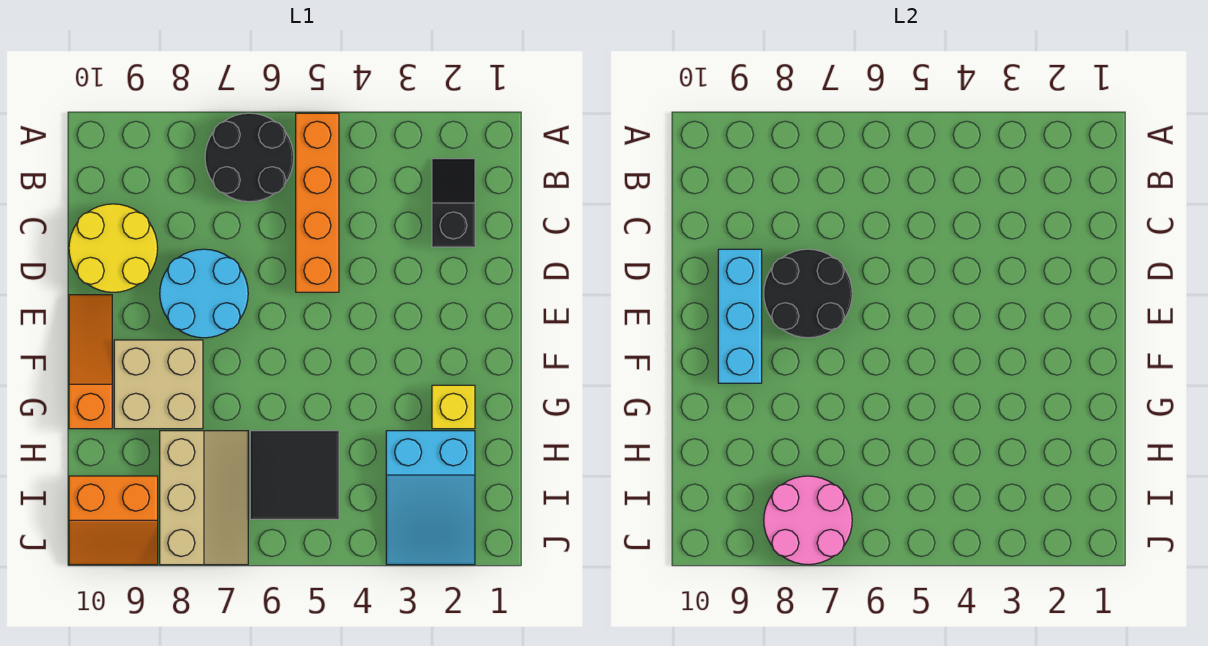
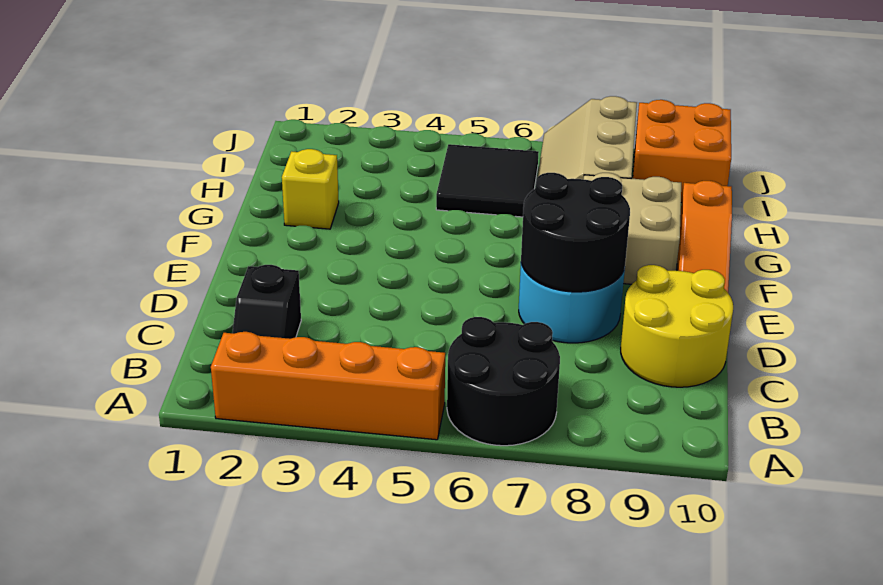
orange brick A5:D5 level 1 -> orange brick A2:A5 level 1
cyan brick D9:F9 level 2 -> none
cyan slope H2:J3 level 1 top H -> none
pink round brick I7:J8 level 2 -> none
orange slope I9:J10 level 1 top I -> orange brick I9:J10 level 1

